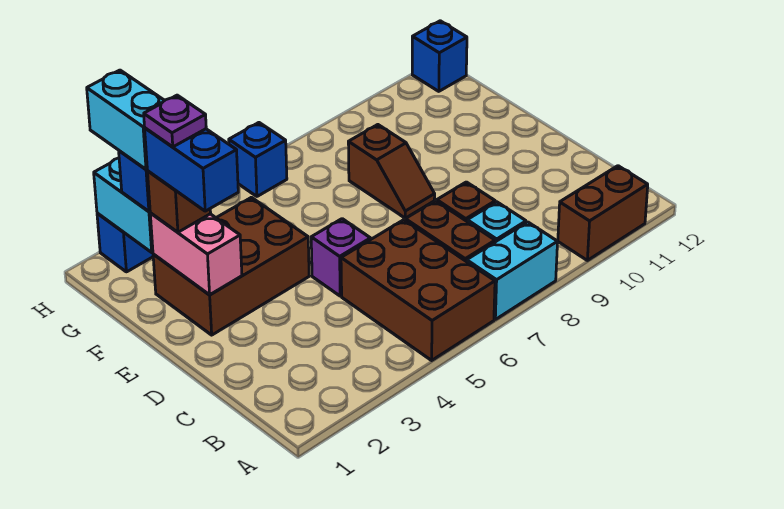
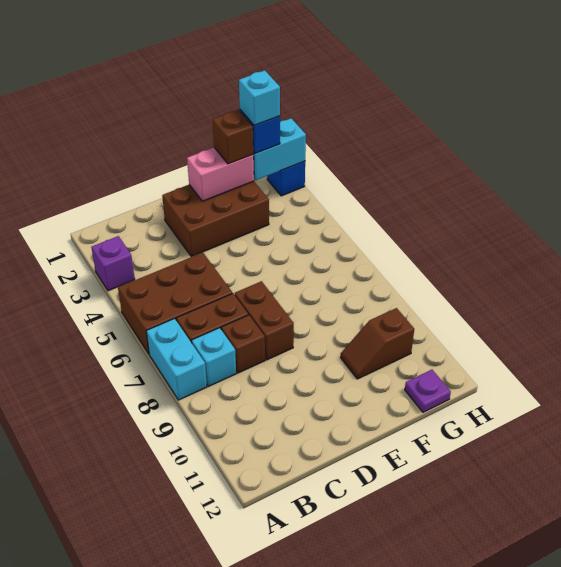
brown brick A10:A11 level 1 -> brown brick D7:D8 level 1
purple brick D5 level 1 -> purple brick A3 level 1
brown brick E2:F4 level 1 -> brown brick D2:F3 level 1
blue brick E2:F2 level 4 -> none
brown slope E8:F8 level 1 top F -> brown slope F10:G10 level 1 top G
purple plate F2 level 5 -> purple plate G12 level 1
cyan brick G2:H2 level 4 -> cyan brick G2 level 4
blue brick H6 level 1 -> none
blue brick H12 level 1 -> none

